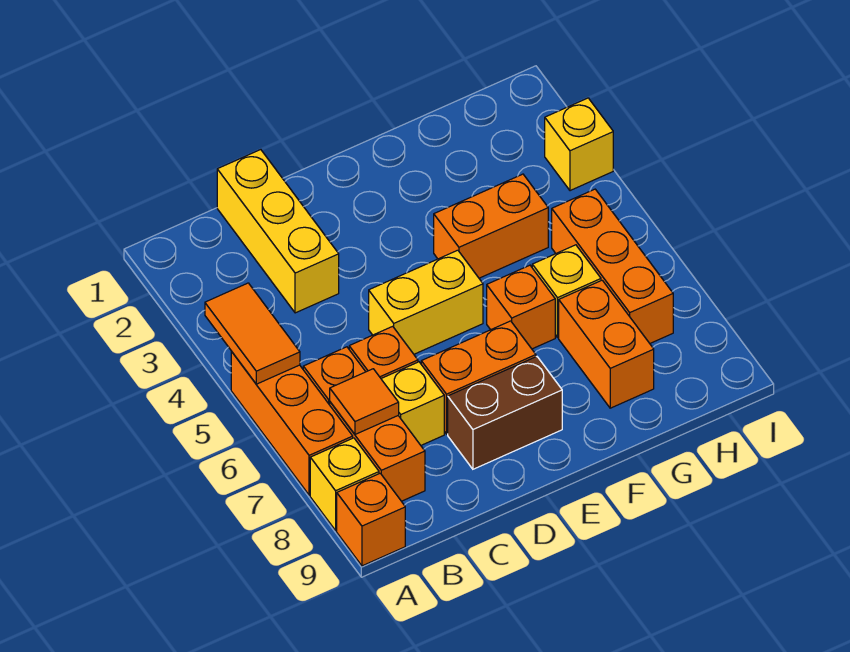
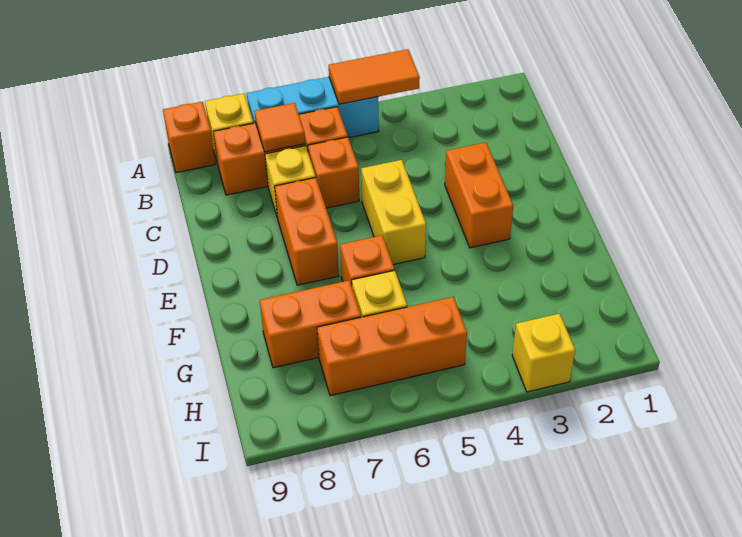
orange brick A5:A7 level 1 -> cyan brick A5:A7 level 1
yellow brick C1:C3 level 1 -> none
brown brick D8:E8 level 1 -> none
orange brick F4:G4 level 1 -> orange brick D3:E3 level 1

